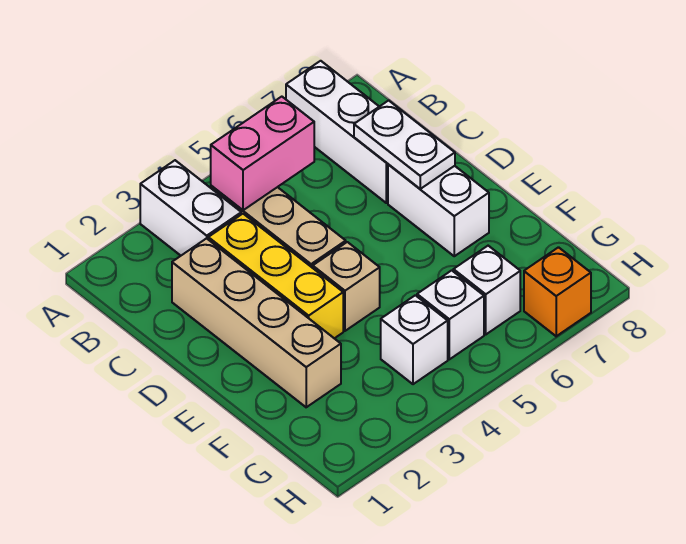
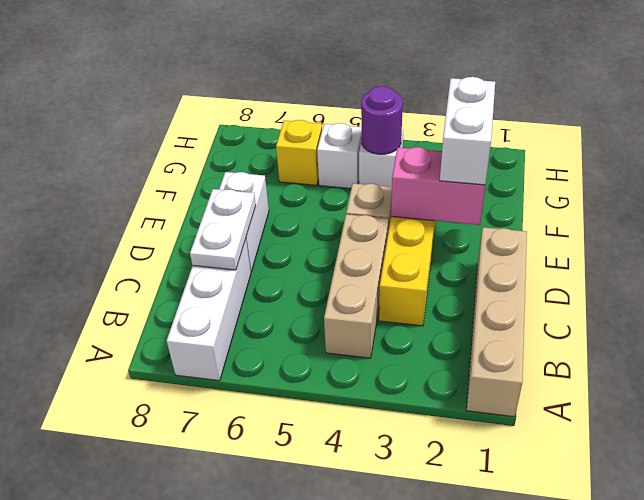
white brick A3:B3 level 1 -> white brick E2:F2 level 3
pink brick B4:B5 level 2 -> pink brick E2:E3 level 2
tan brick C2:F2 level 1 -> tan brick A1:D1 level 1
none -> purple round brick G4 level 2
white brick G6 level 1 -> yellow brick G6 level 1
orange brick H7 level 1 -> none

